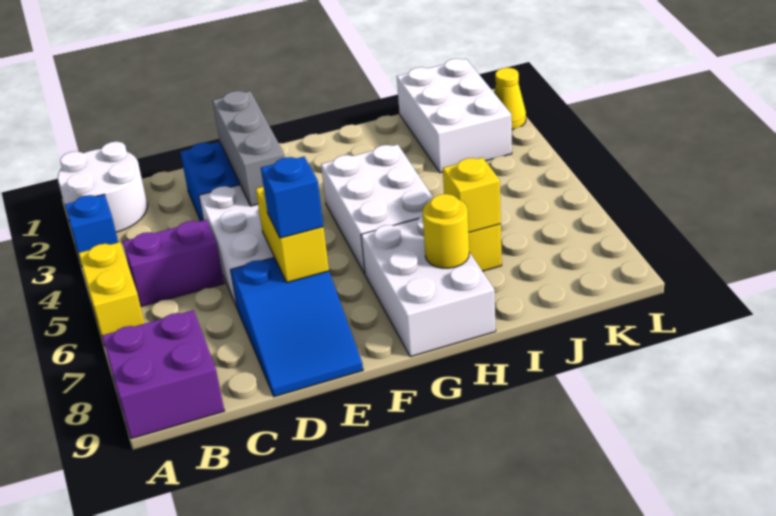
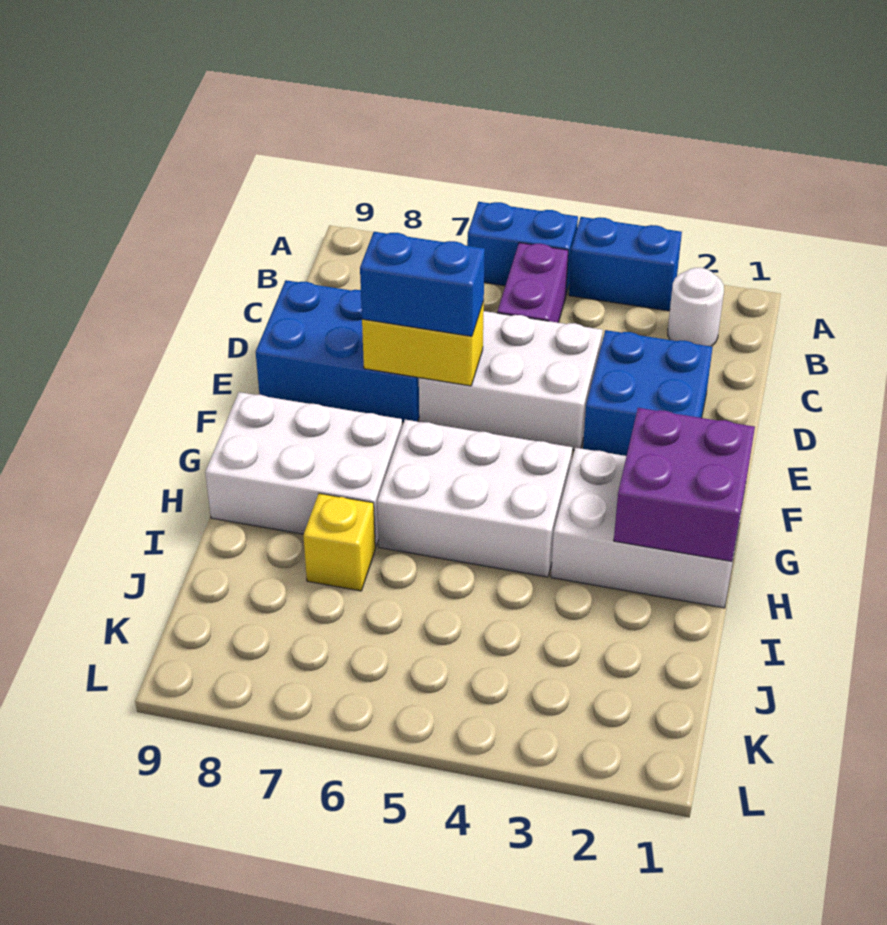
white round brick A1:B2 level 1 -> white round brick B2 level 1
blue brick A3 level 1 -> blue brick A3:A4 level 1
yellow brick A5:A6 level 1 -> blue brick A5:A6 level 1
purple brick A8:B9 level 1 -> purple brick G1:H2 level 2
blue slope D7:E9 level 1 top 7 -> blue brick D7:E9 level 1
grey brick E2:E4 level 2 -> none
blue brick E7 level 3 -> blue brick E6:E7 level 3
yellow round brick H8 level 2 -> none
yellow brick I7 level 2 -> none
white brick J1:K3 level 1 -> white brick G1:H3 level 1
yellow cone L2 level 1 -> none

